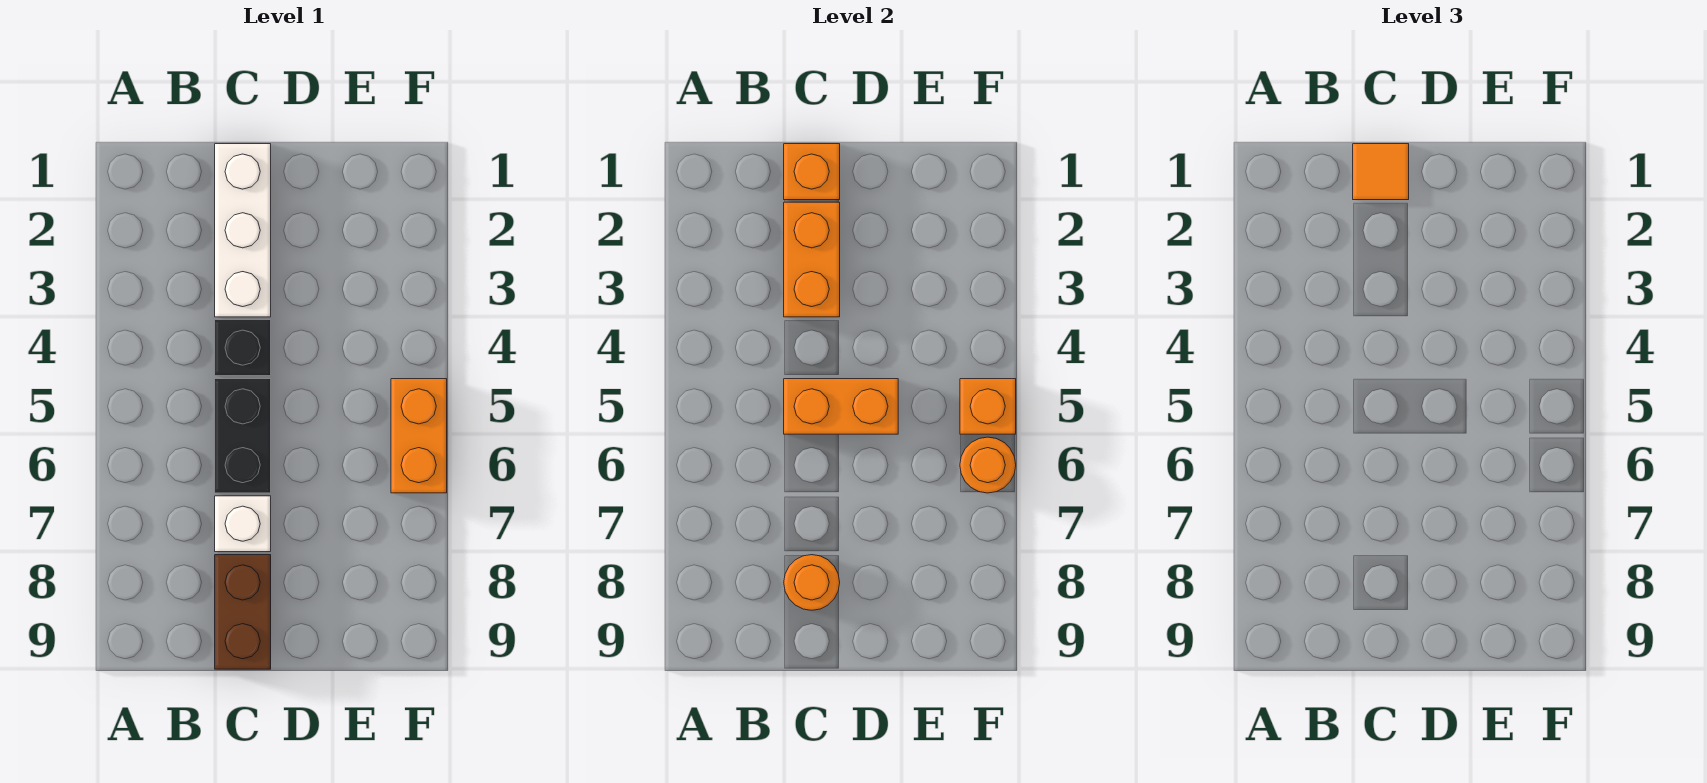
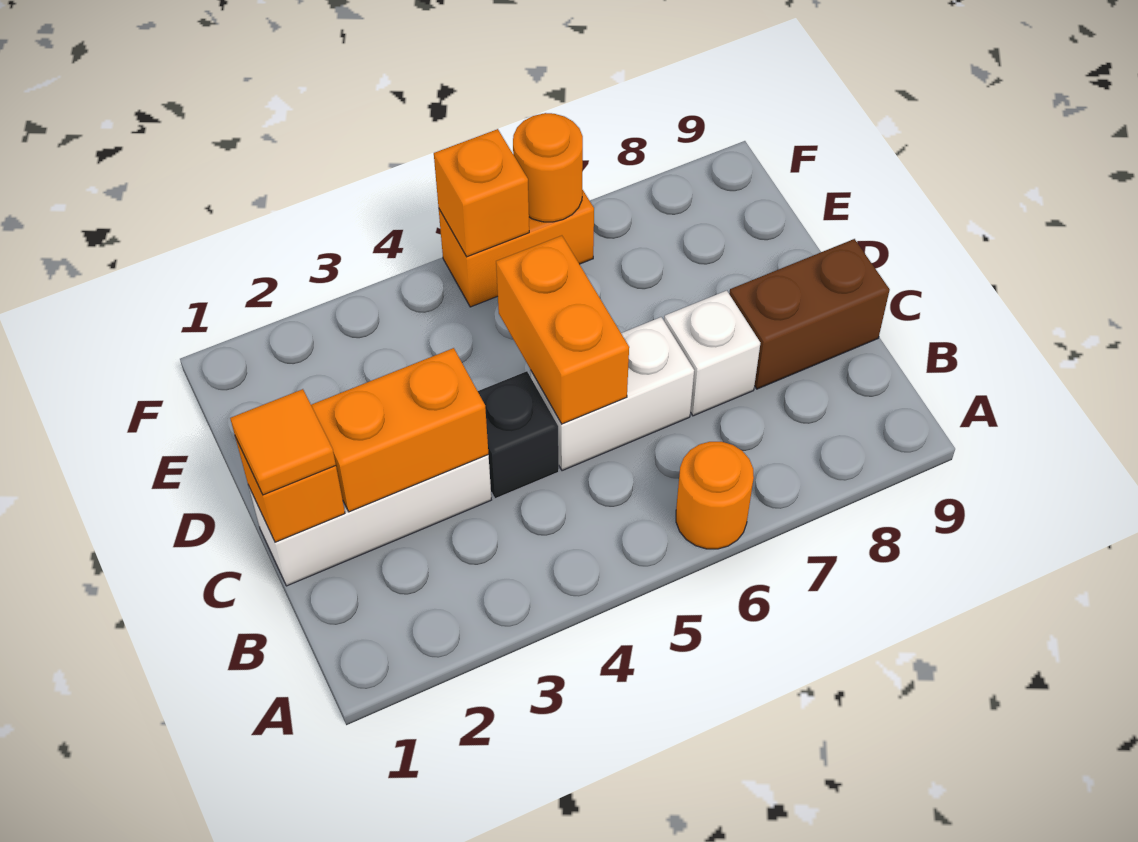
black brick C5:C6 level 1 -> white brick C5:C6 level 1
orange round brick C8 level 2 -> orange round brick A6 level 1

